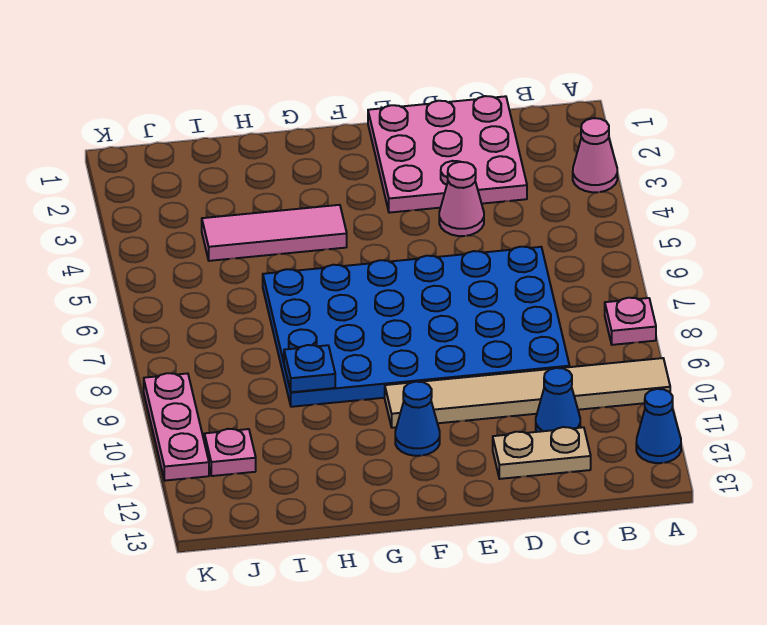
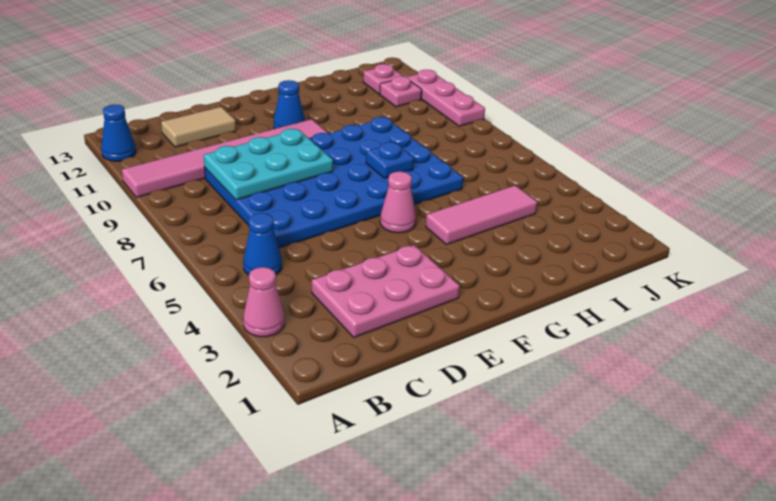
pink plate A8 level 1 -> pink plate J12 level 1
tan tile A10:F10 level 1 -> pink tile A10:F10 level 1
pink plate C1:E3 level 1 -> pink plate C2:E3 level 1
none -> cyan plate C8:E9 level 2
blue cone C11 level 1 -> blue cone B5 level 1
tan plate C12:D12 level 1 -> tan tile C12:D12 level 1
pink cone D4 level 1 -> pink cone F5 level 1
blue plate H9 level 2 -> blue plate G7 level 2

